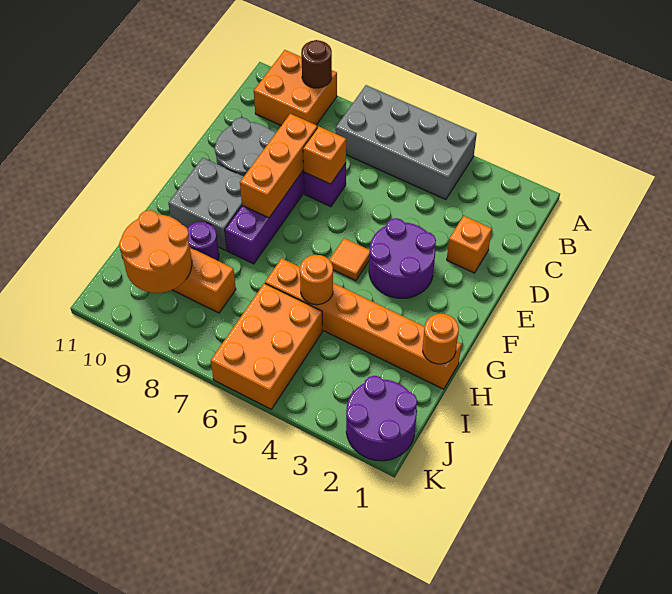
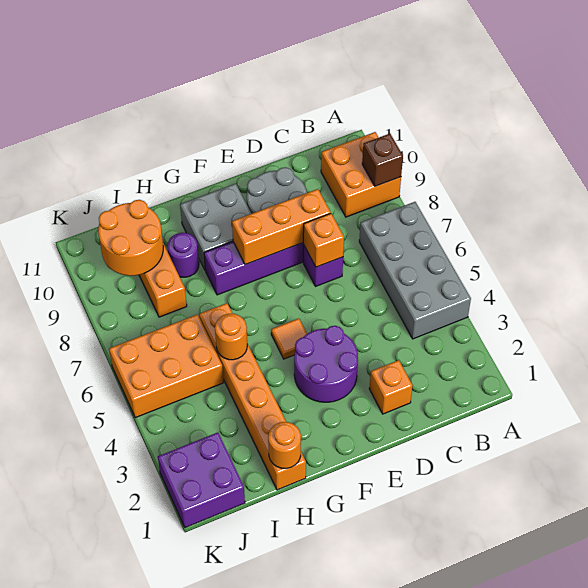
brown round brick A9 level 2 -> brown brick A9 level 2
purple round brick J1:K2 level 1 -> purple brick J1:K2 level 1

